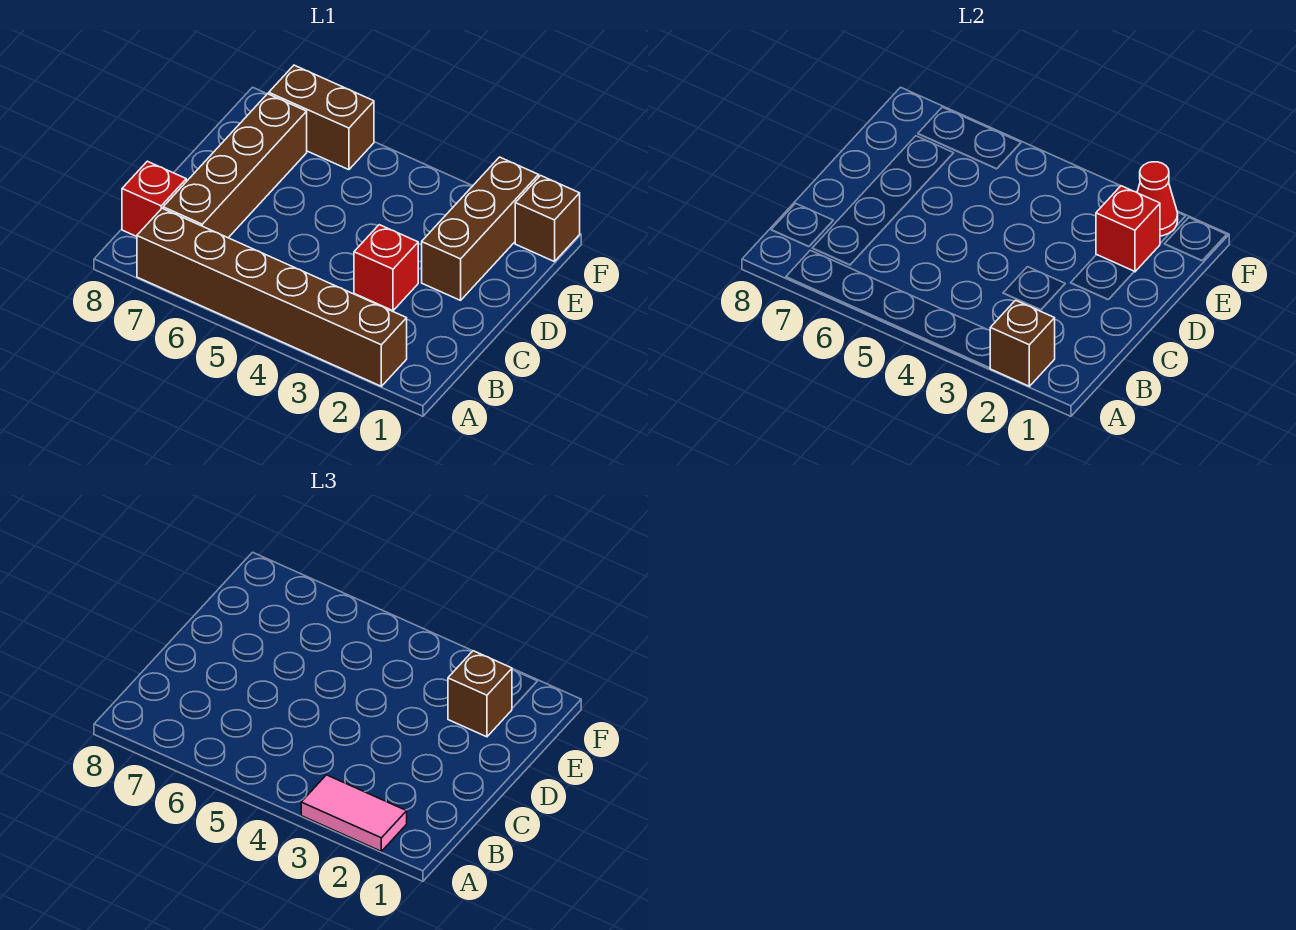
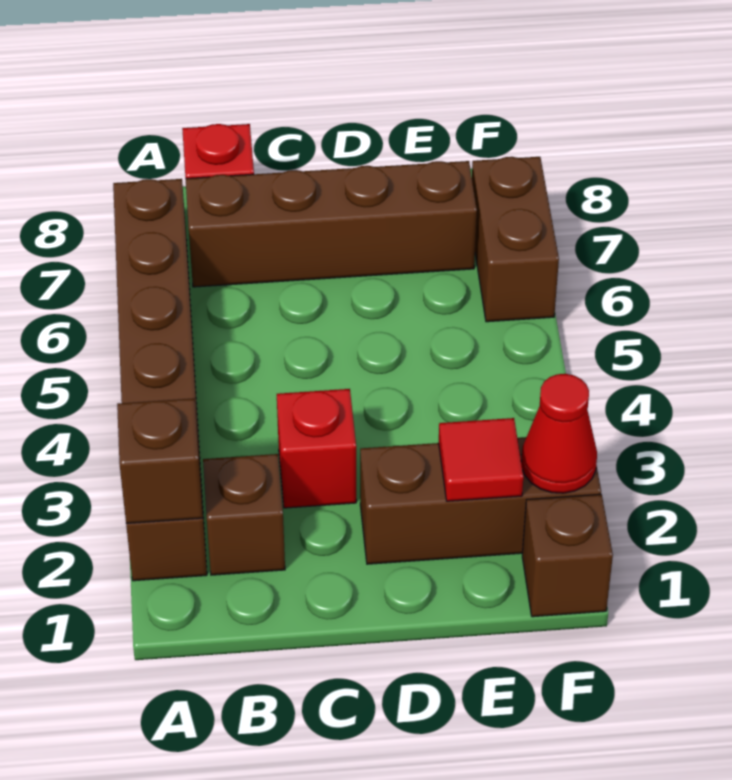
pink tile A2:A3 level 3 -> none
red brick E2 level 2 -> red tile E2 level 2
brown brick E2 level 3 -> brown brick B2 level 1

